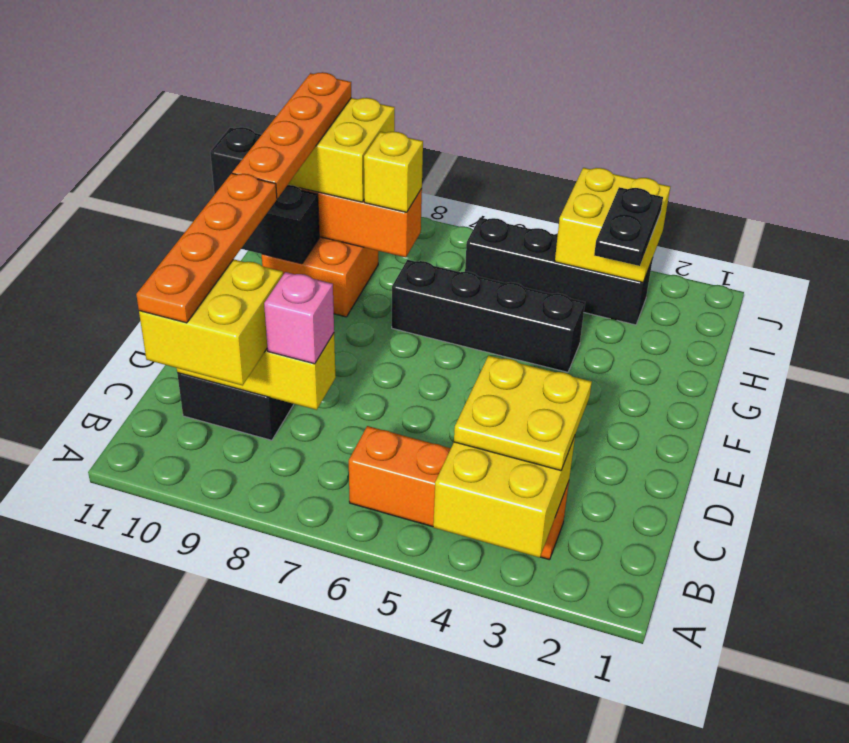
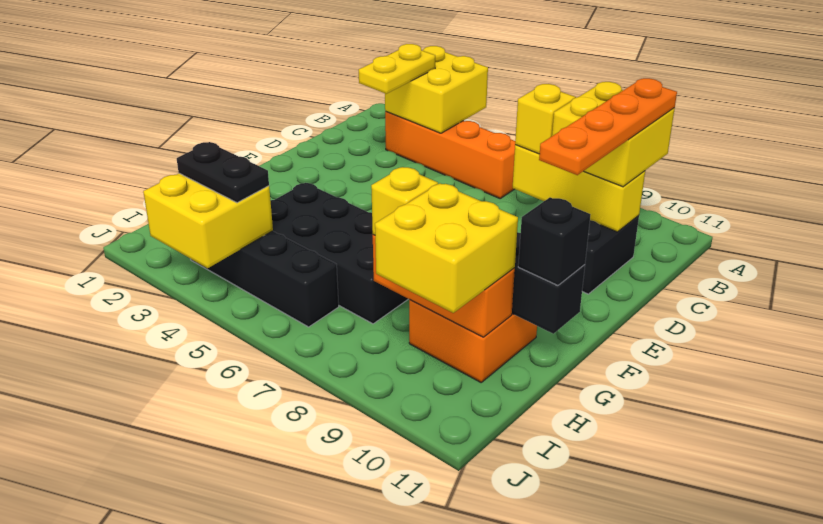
yellow plate B3:C4 level 3 -> yellow plate B3:C3 level 3
pink brick C8 level 3 -> yellow brick C8 level 3
orange plate F10:I10 level 4 -> none
black brick G4:G7 level 1 -> black brick G4:H7 level 1
black plate H3:I3 level 3 -> black plate I3:I4 level 3

